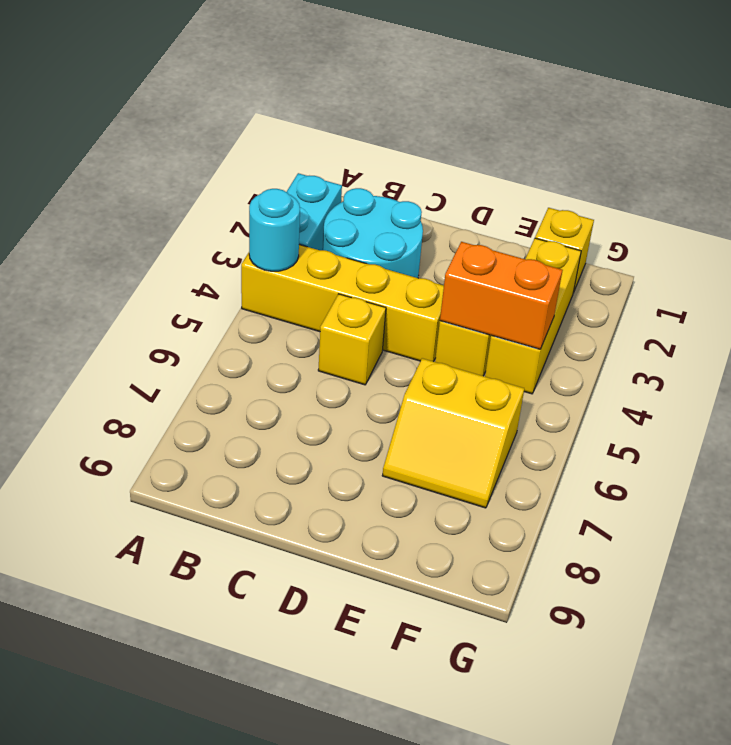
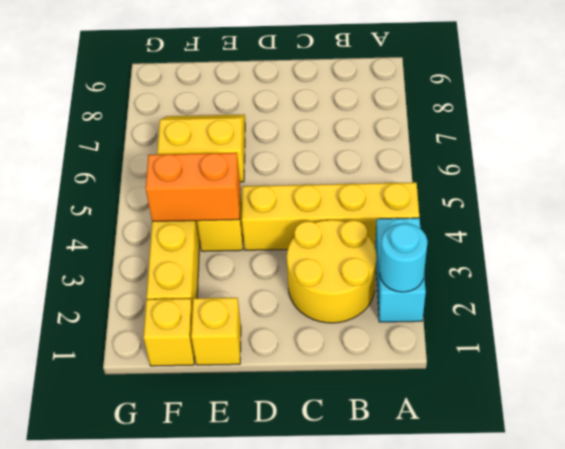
cyan round brick A4 level 2 -> cyan round brick A2 level 2
cyan round brick B2:C3 level 1 -> yellow round brick B2:C3 level 1
yellow brick C5 level 1 -> yellow brick E1 level 1

